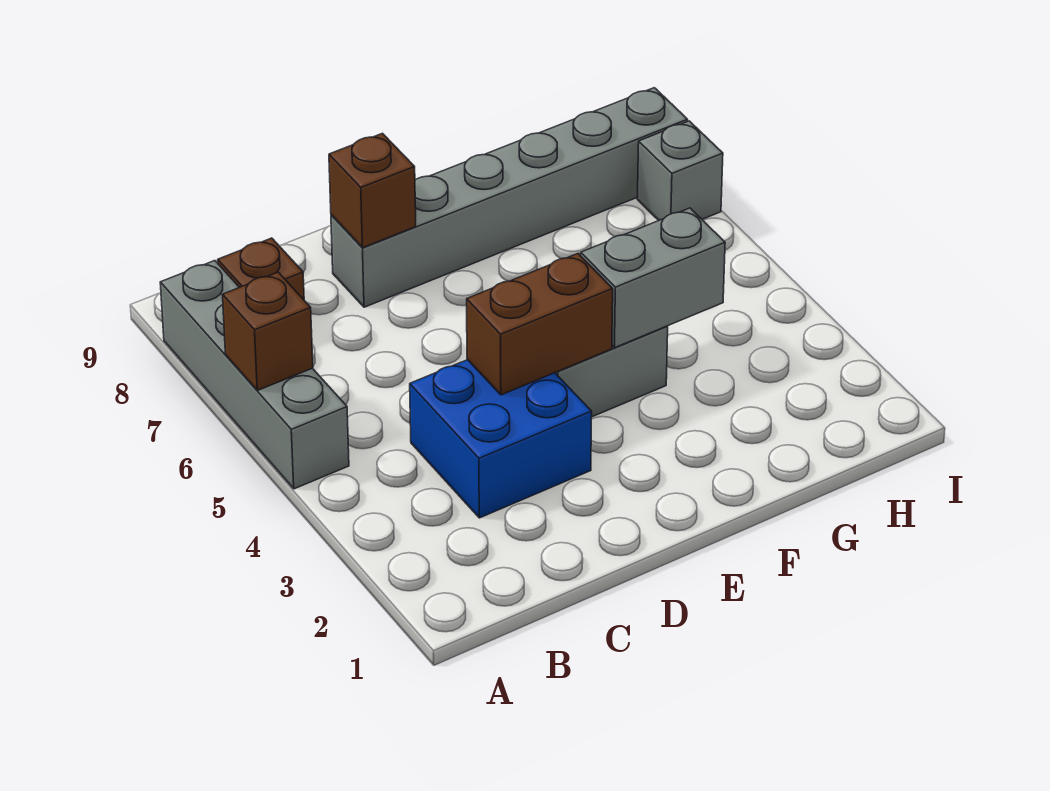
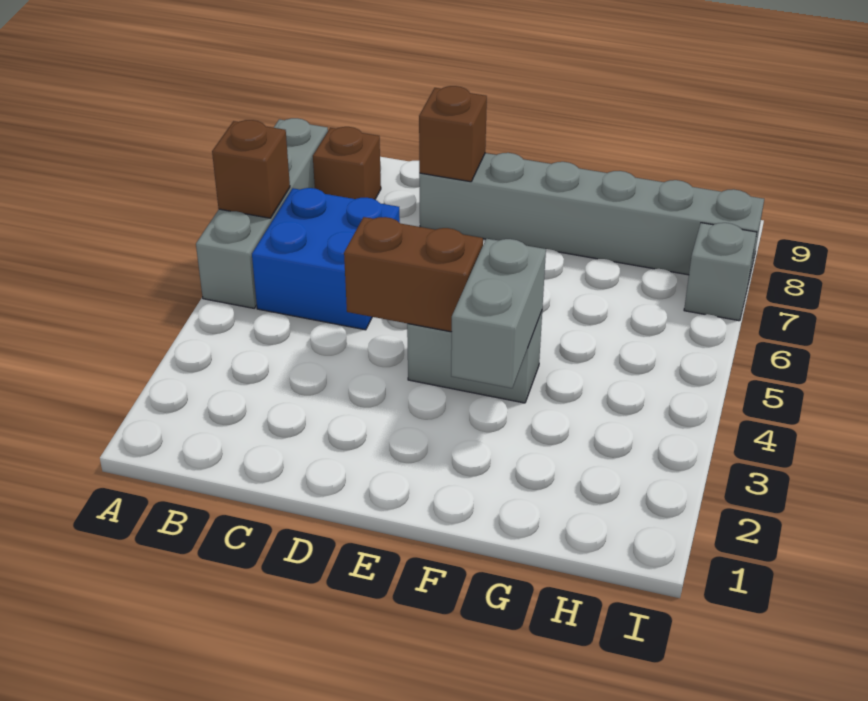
blue brick C3:D4 level 1 -> blue brick B5:C6 level 1
grey brick F4:G4 level 2 -> grey brick F3:F4 level 2

